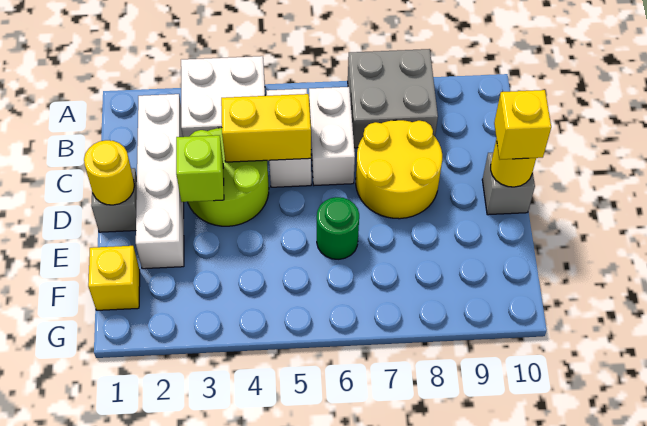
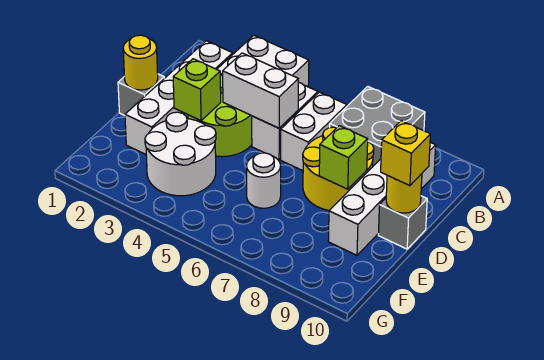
none -> white brick B9:E9 level 1
yellow brick C4:C5 level 2 -> white brick C4:C5 level 2
none -> lime brick D8 level 2
none -> white round brick E3:F4 level 1
green round brick E6 level 1 -> white round brick E6 level 1
yellow brick F1 level 1 -> none

